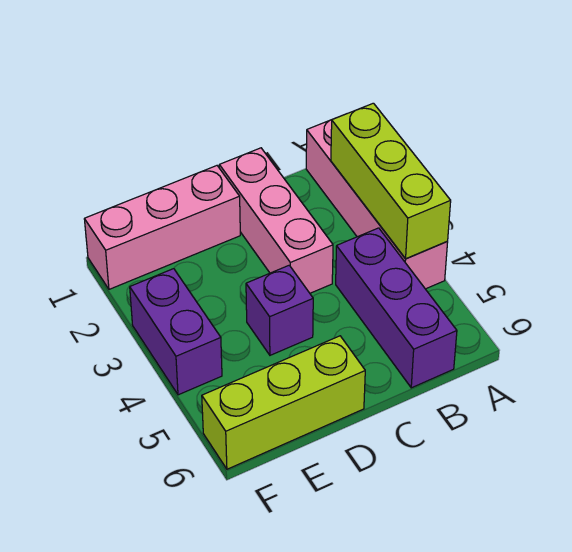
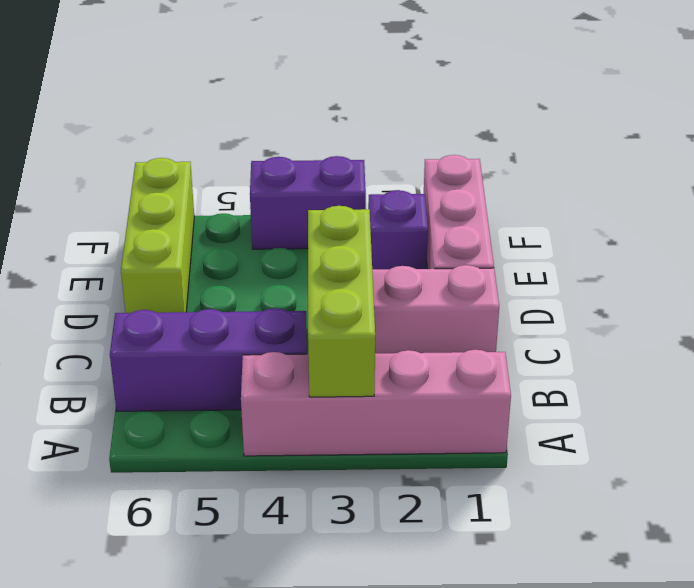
lime brick A2:A4 level 2 -> lime brick A3:C3 level 2
purple brick D4 level 1 -> purple brick E2 level 1

